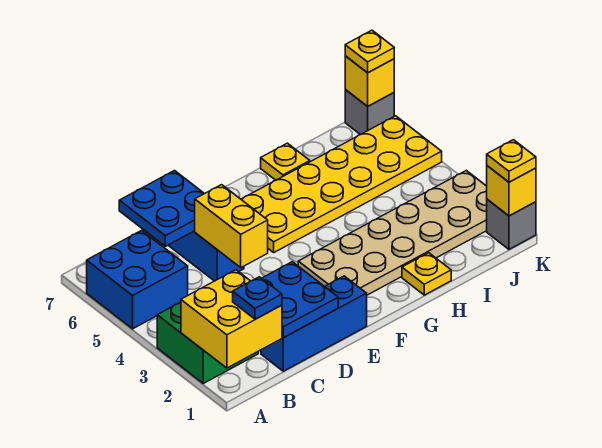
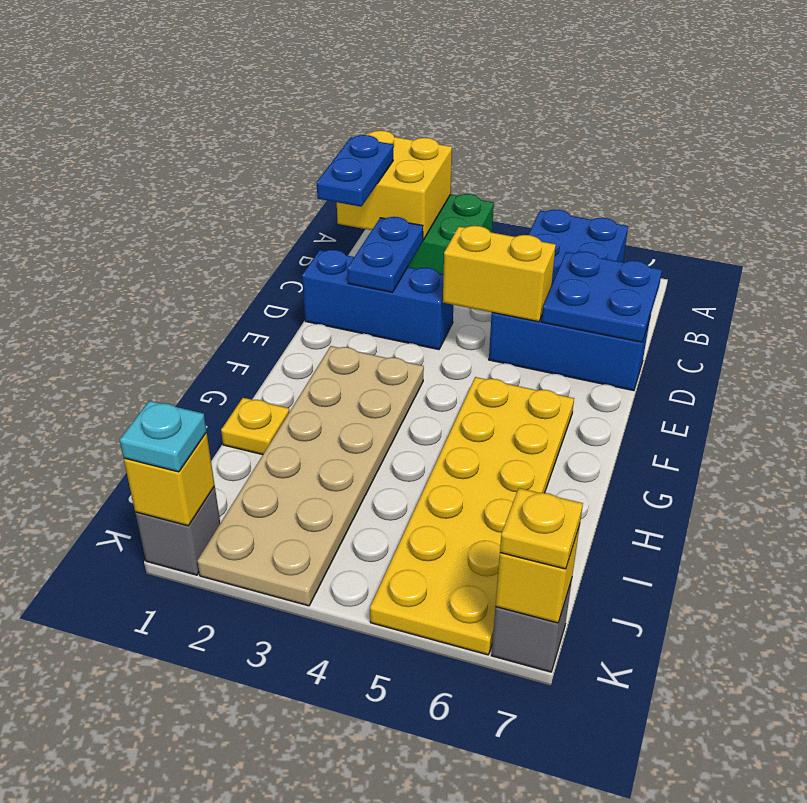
blue plate B1 level 3 -> blue plate B1:C1 level 3
blue brick C1:E1 level 1 -> blue brick D1:D3 level 1
blue plate C1:D2 level 2 -> blue plate C2:D2 level 2
yellow plate H7 level 1 -> none
yellow plate K1 level 3 -> cyan plate K1 level 3

